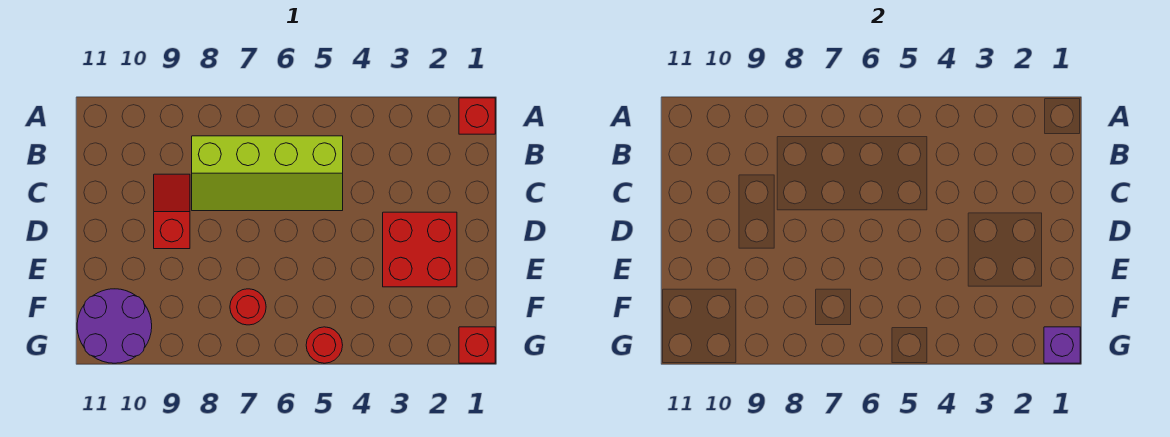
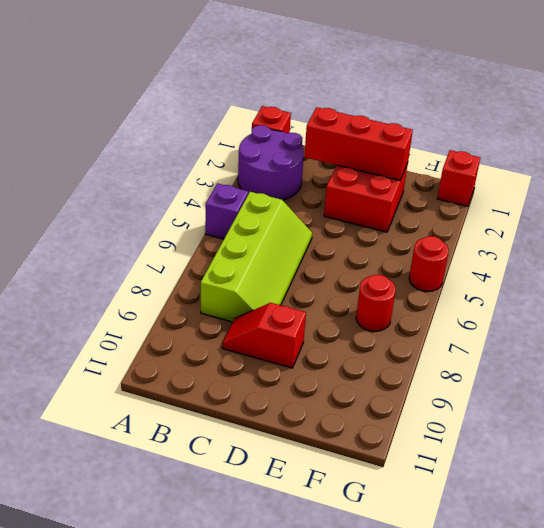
none -> red brick C2:E2 level 2
purple round brick F10:G11 level 1 -> purple round brick A2:B3 level 1
purple brick G1 level 2 -> purple brick A5 level 1

